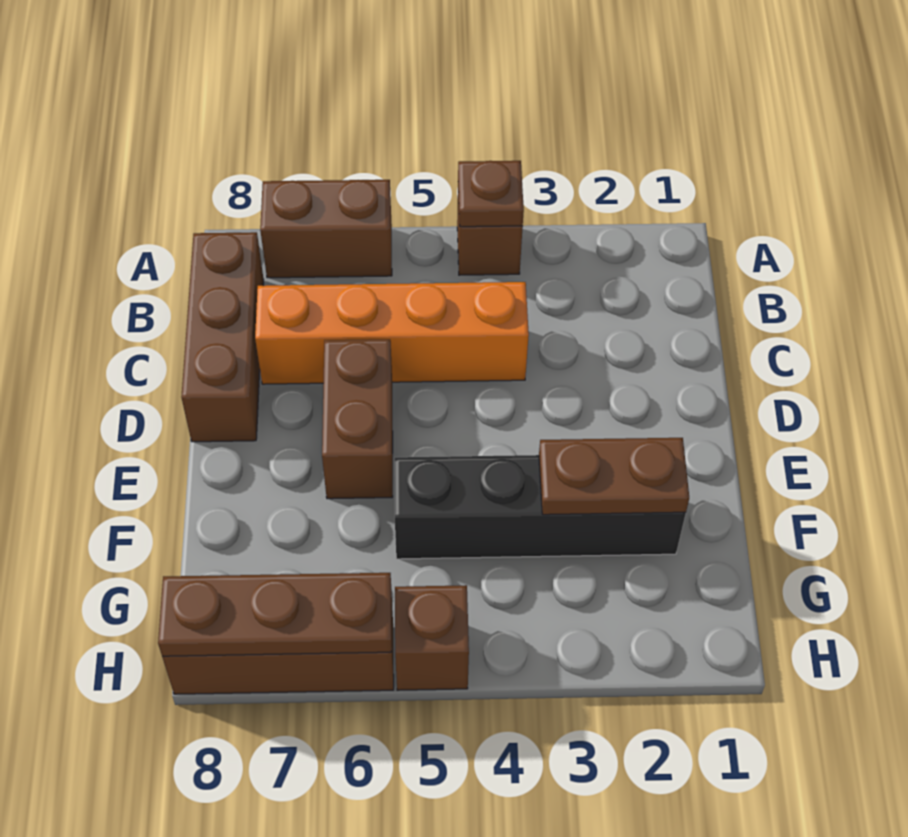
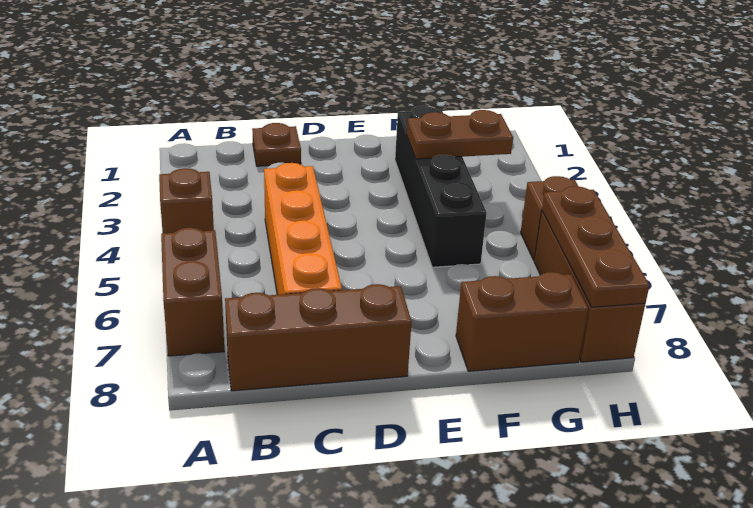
brown plate A4 level 2 -> brown plate C1 level 1
brown brick D6:E6 level 1 -> brown brick F8:G8 level 1
brown plate F2:F3 level 2 -> brown plate F3:G3 level 2

